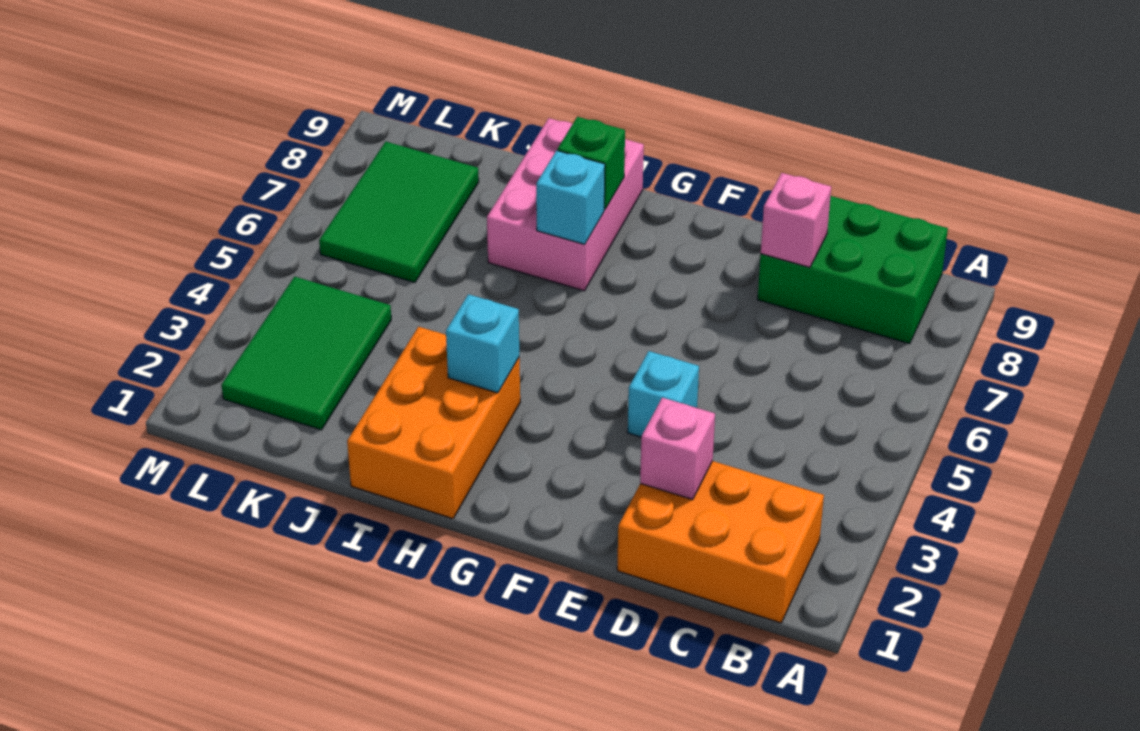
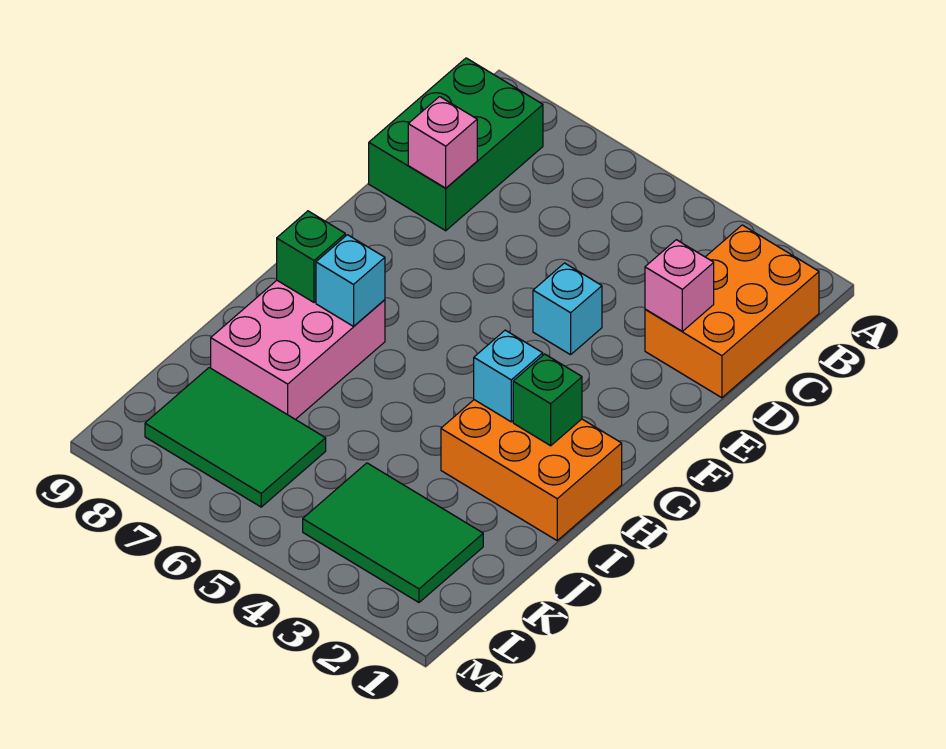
none -> green brick H2 level 2
pink brick H7:I9 level 1 -> pink brick H7:J8 level 1

